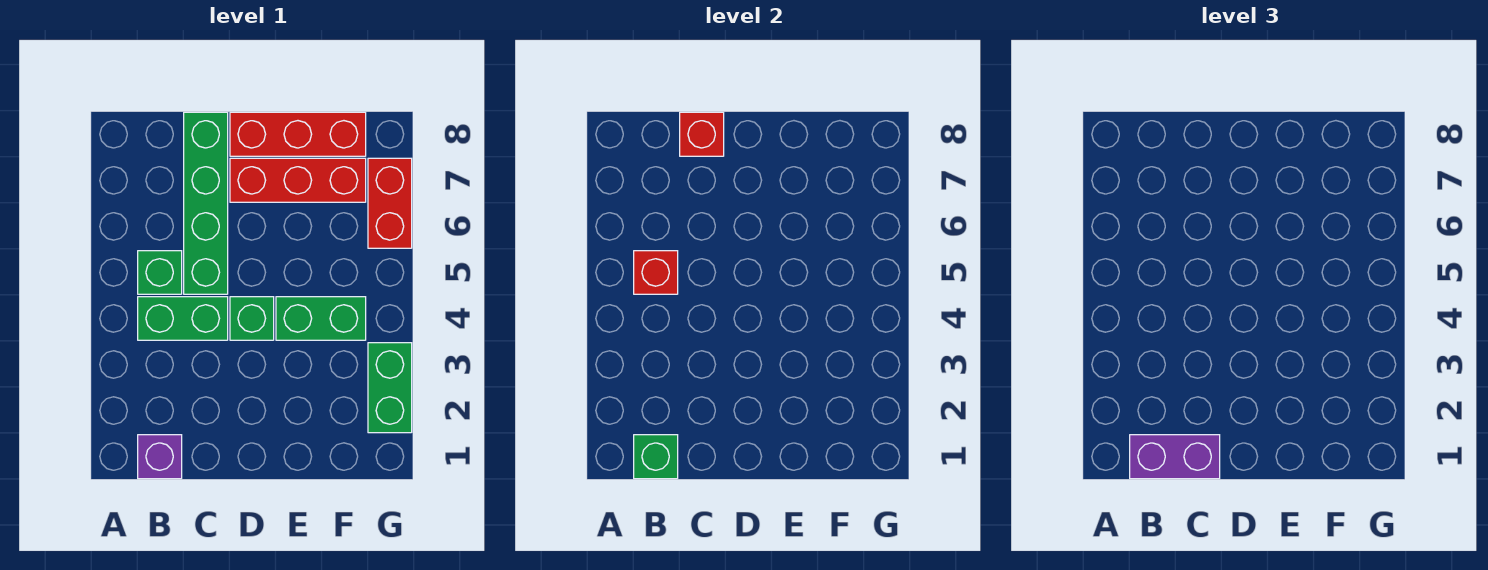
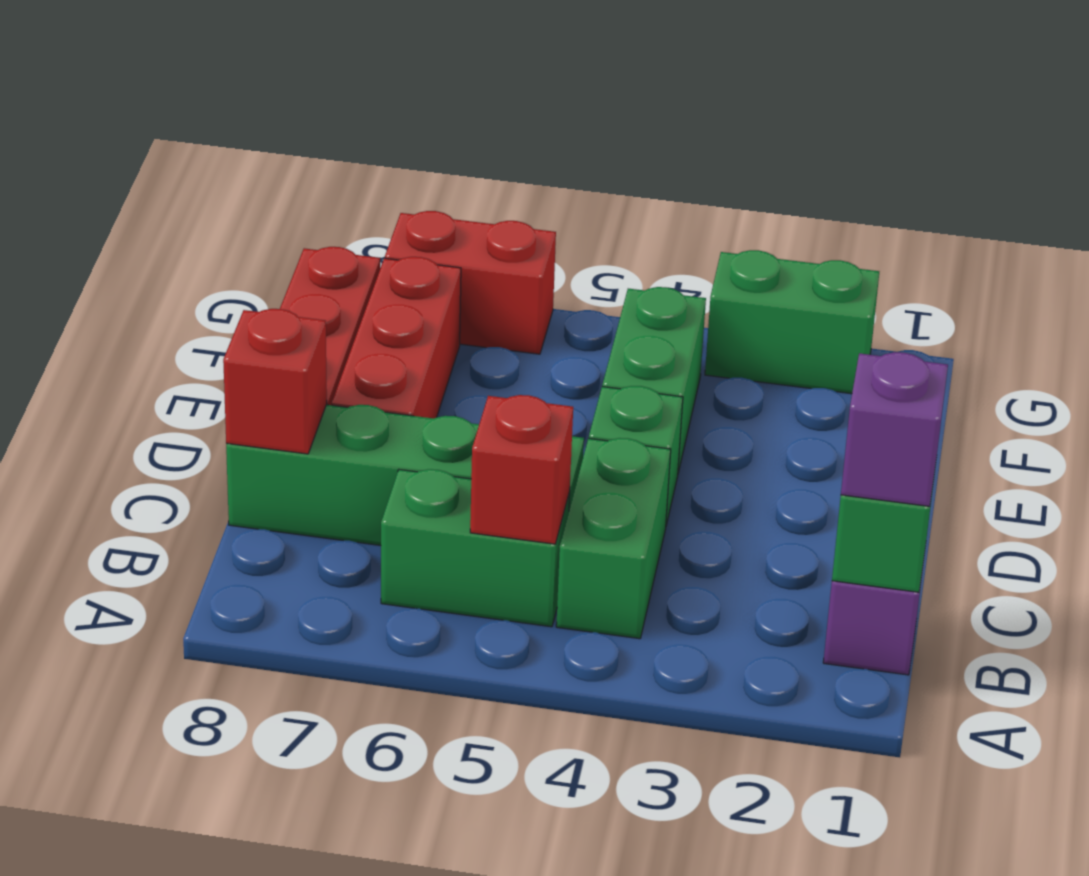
purple brick B1:C1 level 3 -> purple brick B1 level 3
green brick B5 level 1 -> green brick B5:B6 level 1

